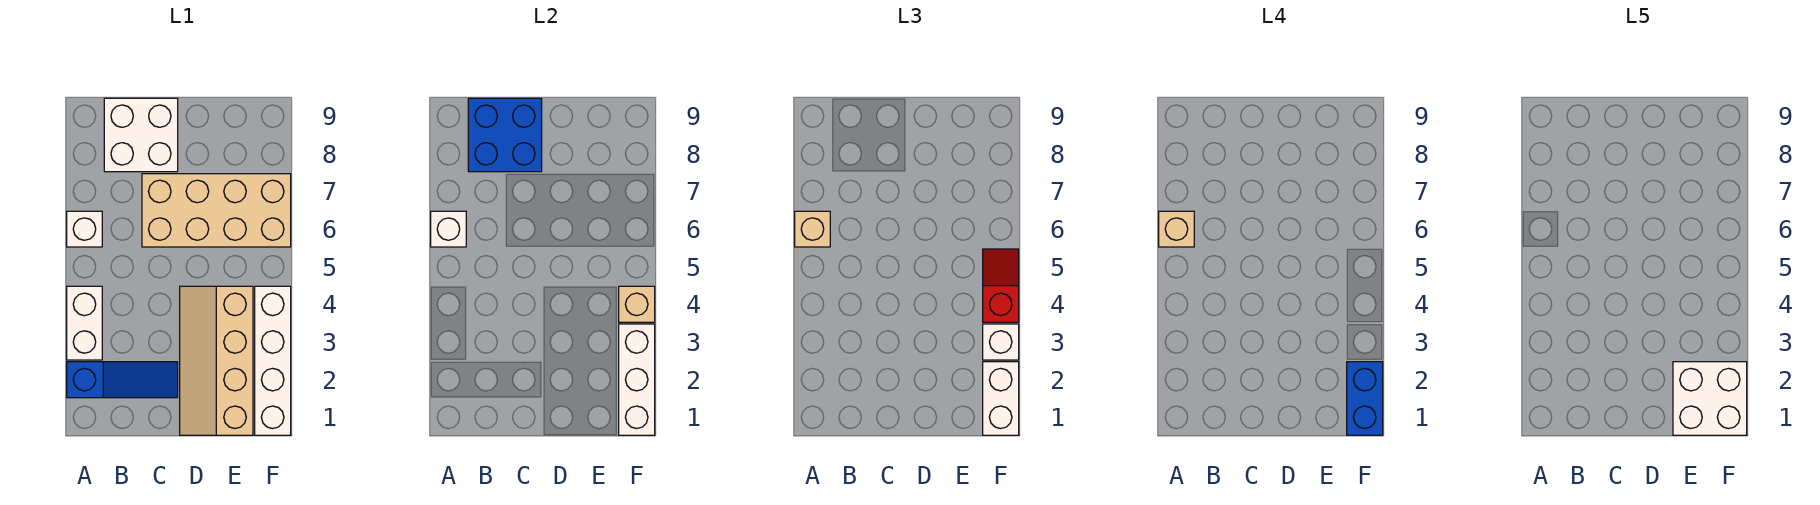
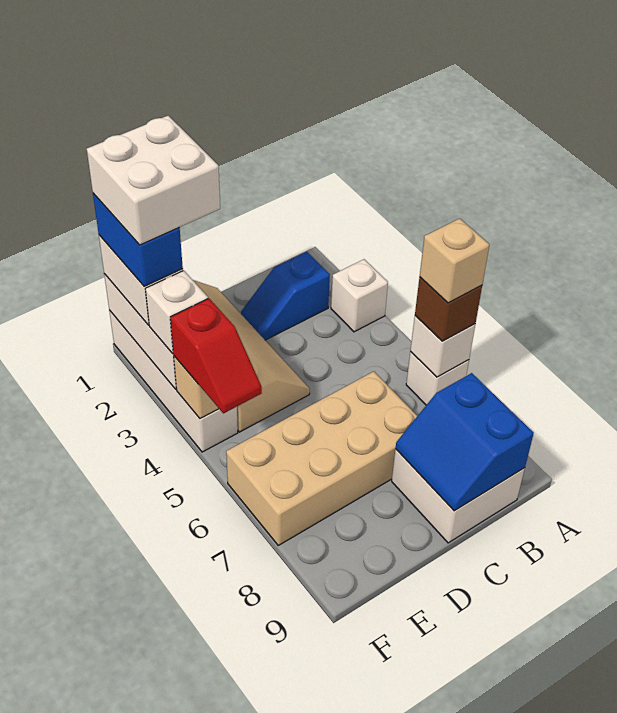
blue slope A2:C2 level 1 top A -> blue slope B2:C2 level 1 top B
white brick A3:A4 level 1 -> white brick A3 level 1
tan brick A6 level 3 -> brown brick A6 level 3
blue brick B8:C9 level 2 -> blue slope B8:C9 level 2 top B

